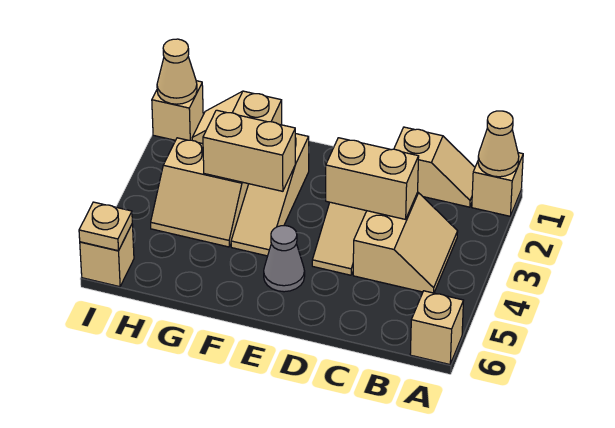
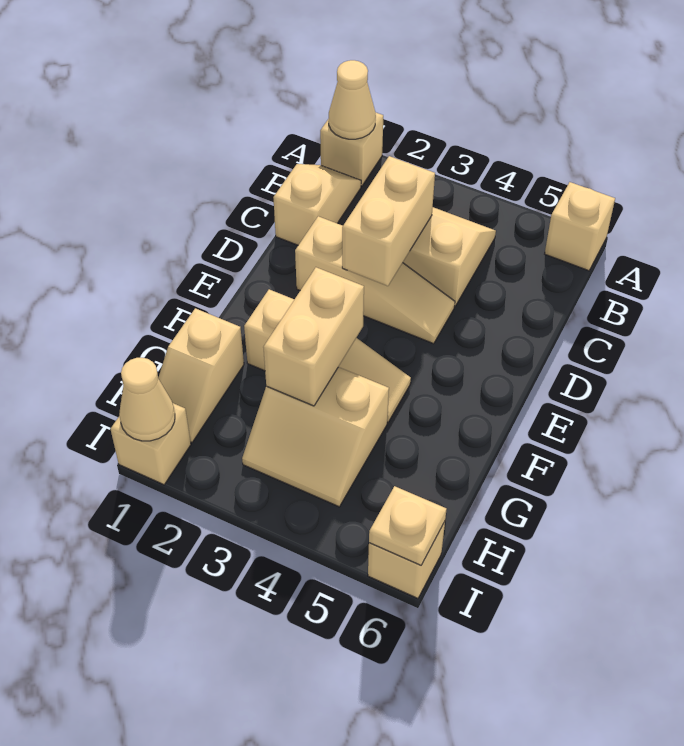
grey cone E5 level 1 -> none
tan slope G3:H4 level 1 top 3 -> tan slope G3:H4 level 1 top G

